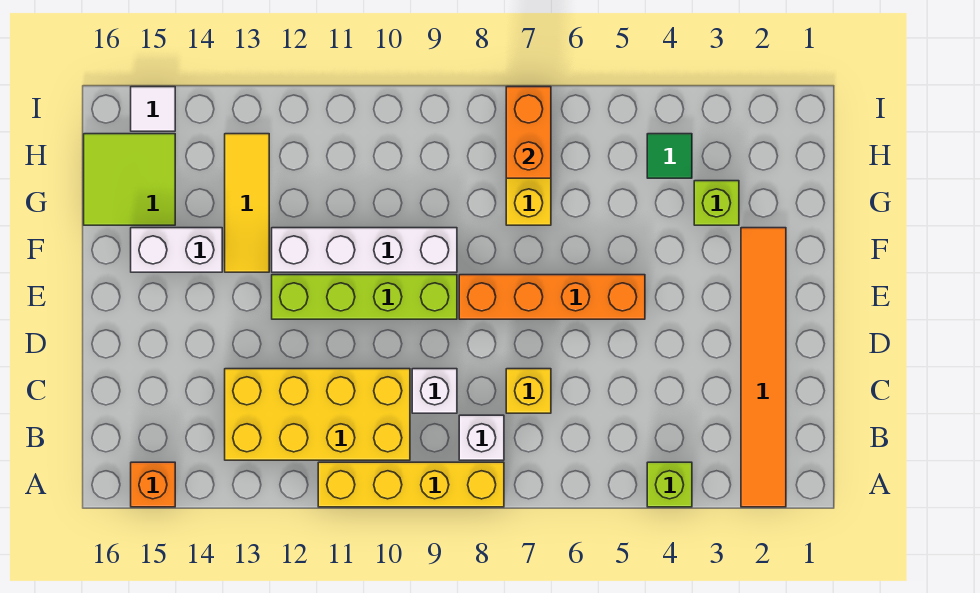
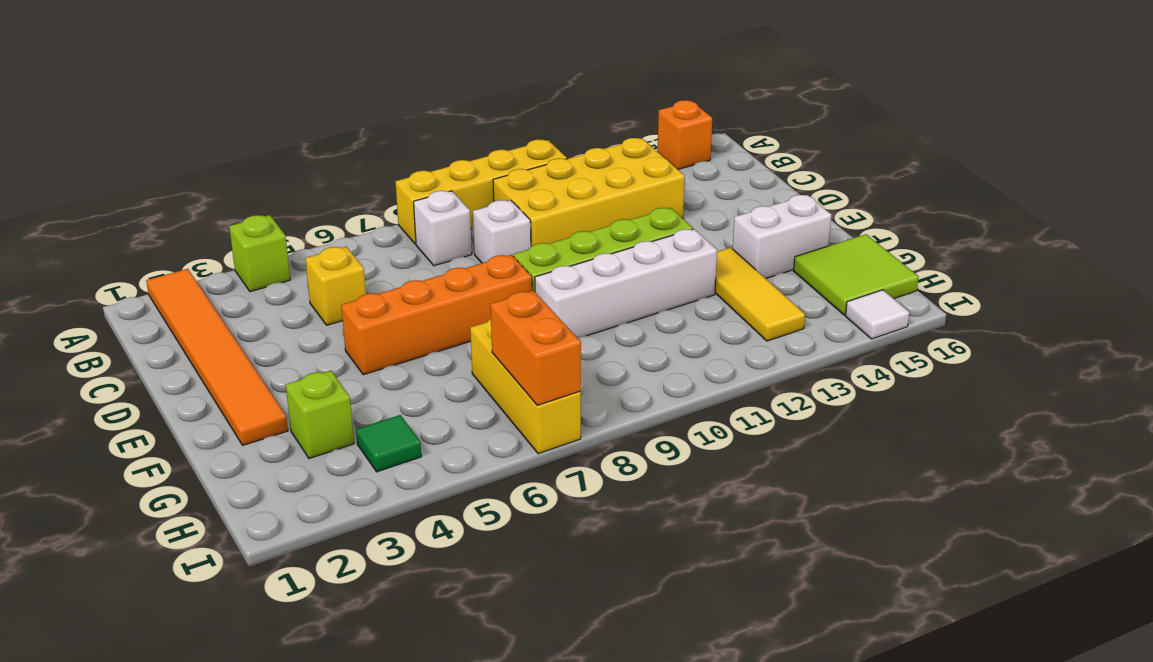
yellow brick C7 level 1 -> yellow brick C5 level 1

